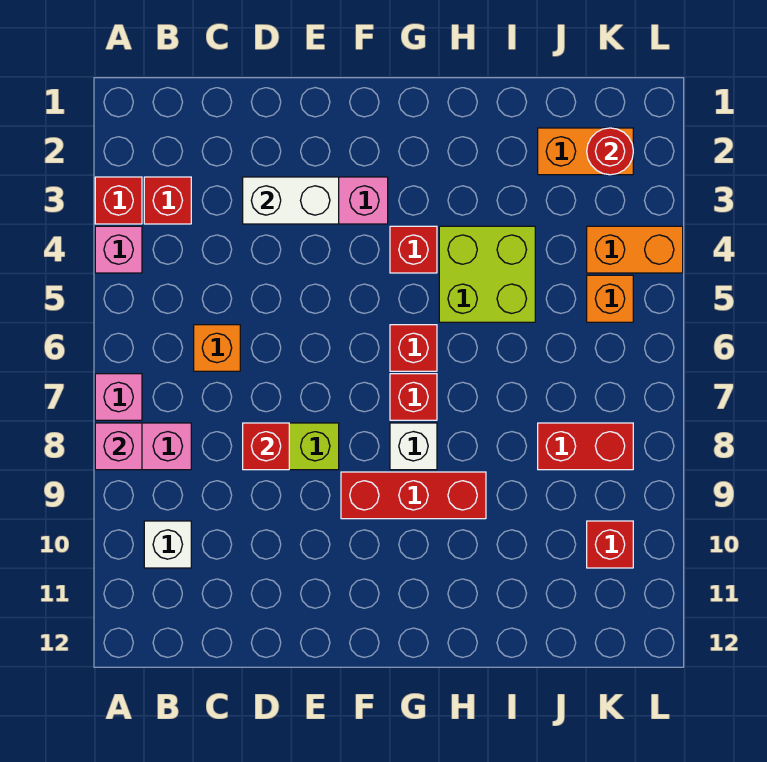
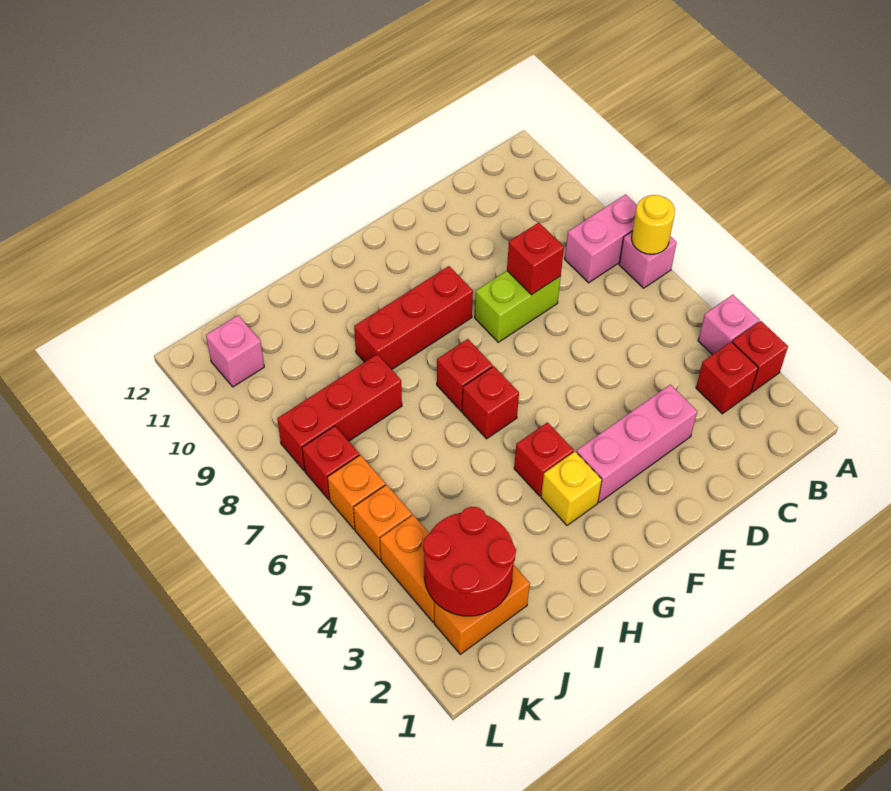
none -> yellow round brick A7 level 2
pink brick A8 level 2 -> pink brick K11 level 1
white brick B10 level 1 -> none
orange brick C6 level 1 -> orange brick K6 level 1
white brick D3:E3 level 2 -> none
none -> yellow brick G3 level 1
white brick G8 level 1 -> none
lime brick H4:I5 level 1 -> none
red brick J8:K8 level 1 -> red brick I8:K8 level 1
red round brick K2 level 2 -> red round brick J2:K3 level 2
orange brick K4:L4 level 1 -> orange brick K3:K4 level 1
red brick K10 level 1 -> red brick K7 level 1

